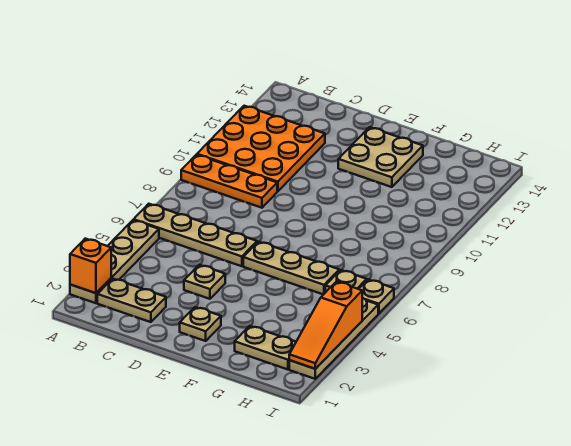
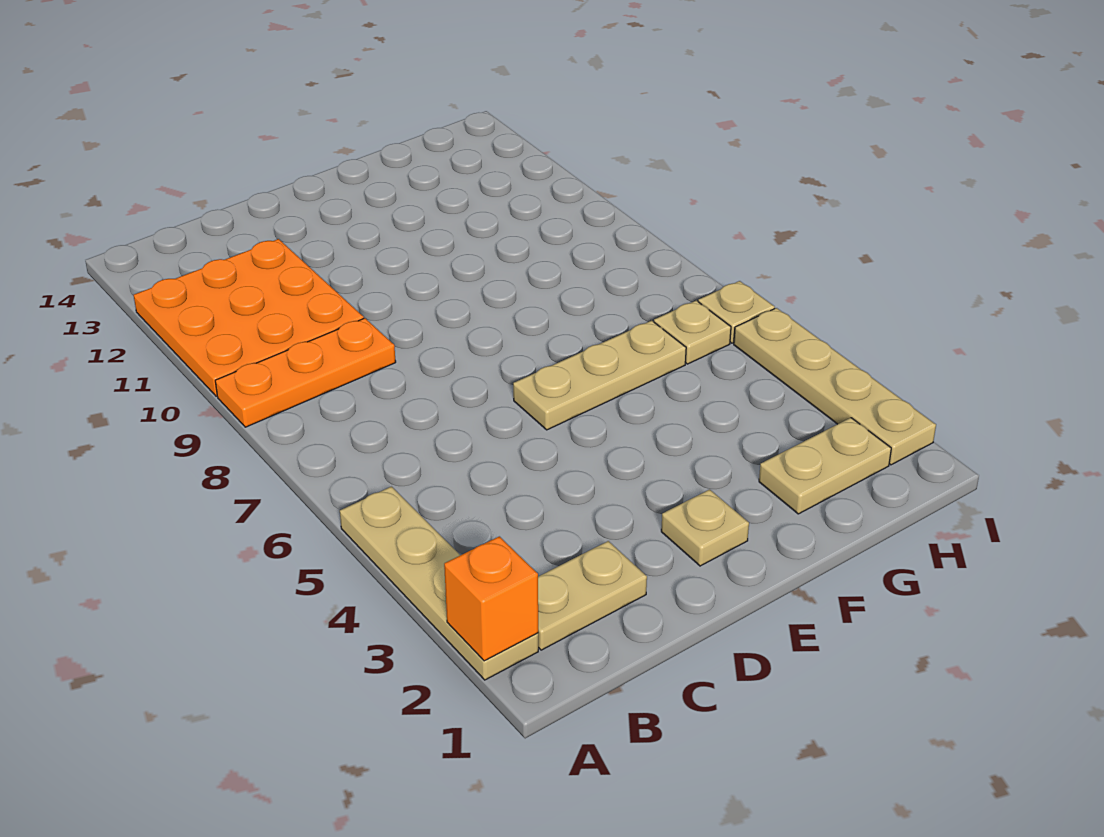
tan plate A6:D6 level 1 -> none
tan plate D4 level 1 -> none
tan plate E12:F13 level 1 -> none
orange slope I2:I4 level 2 top 4 -> none

